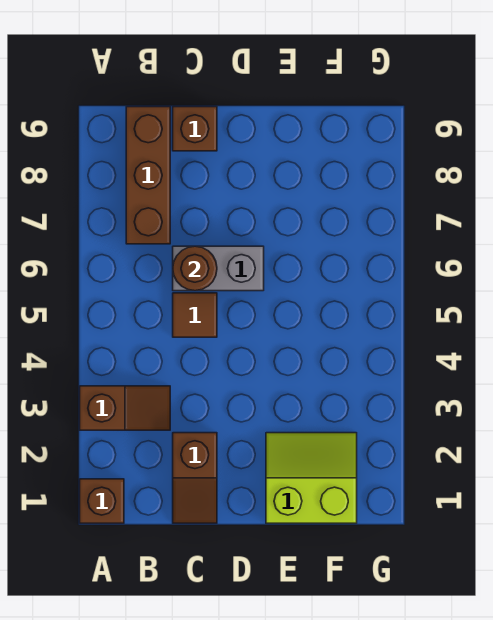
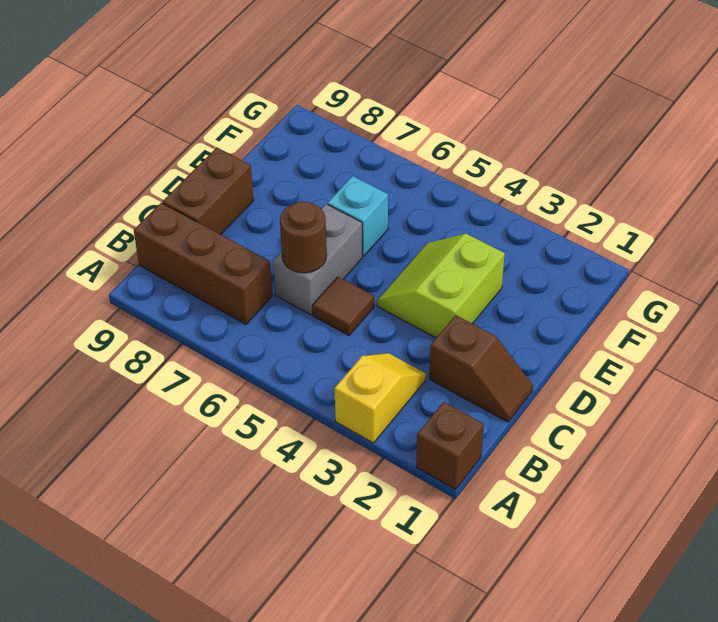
brown slope A3:B3 level 1 top A -> yellow slope A3:B3 level 1 top A
brown brick C9 level 1 -> brown brick C9:D9 level 1
lime slope E1:F2 level 1 top 1 -> lime slope D3:E4 level 1 top 3
none -> cyan brick E6 level 1

